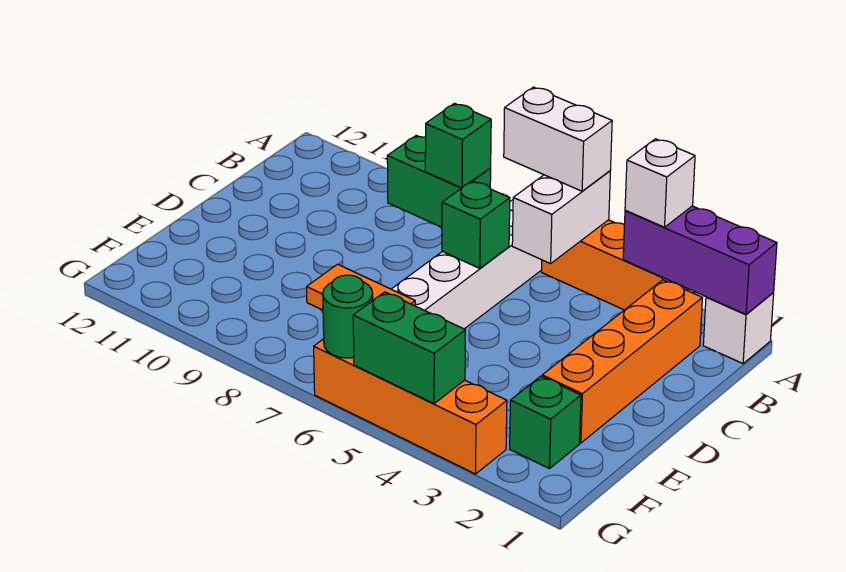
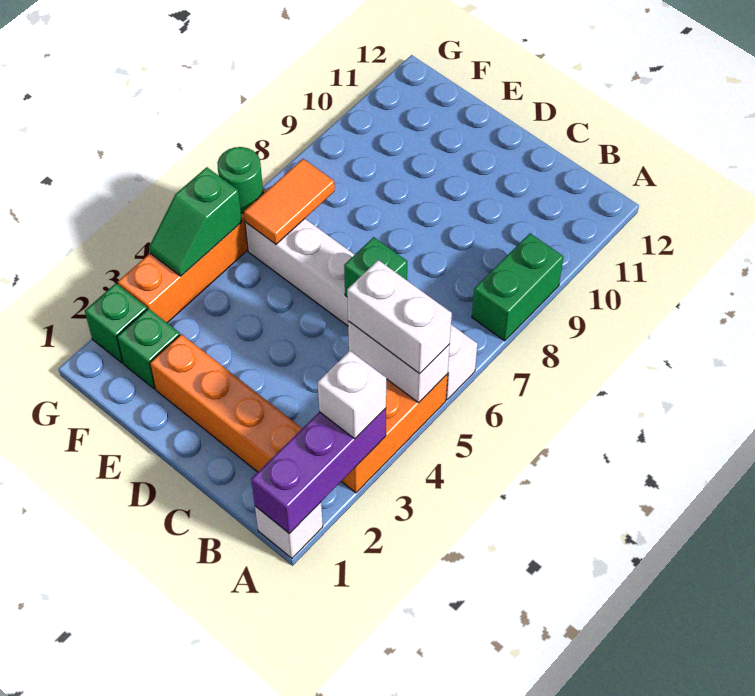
white brick A5:A6 level 3 -> white brick A5:B5 level 3
green brick A8 level 2 -> green brick G2 level 1
green brick G4:G5 level 2 -> green slope G4:G5 level 2 top 5

